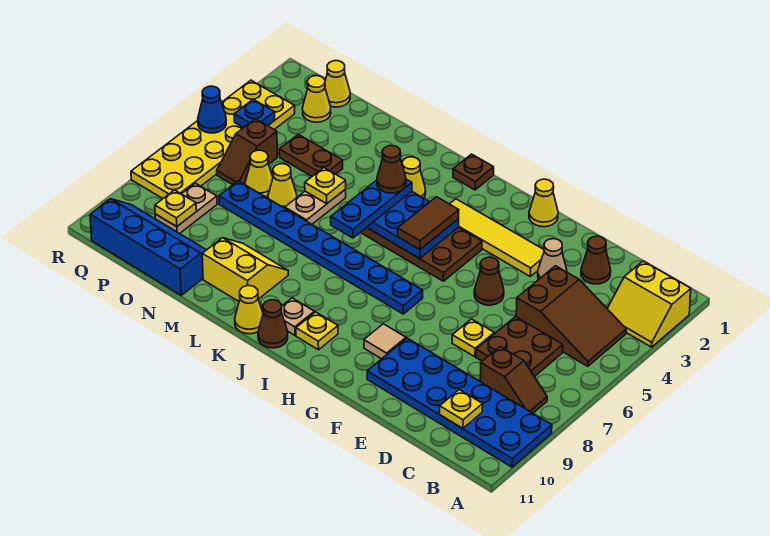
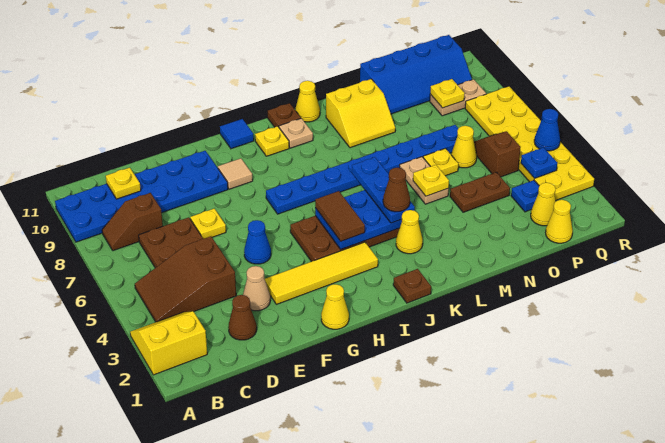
brown cone F5 level 1 -> blue cone F5 level 1
none -> blue tile H11 level 1
brown cone J11 level 1 -> brown plate J11 level 1
yellow cone N6 level 1 -> yellow plate N6 level 1
none -> blue plate P3 level 1
tan plate P8:P9 level 1 -> tan plate P9:Q9 level 1

